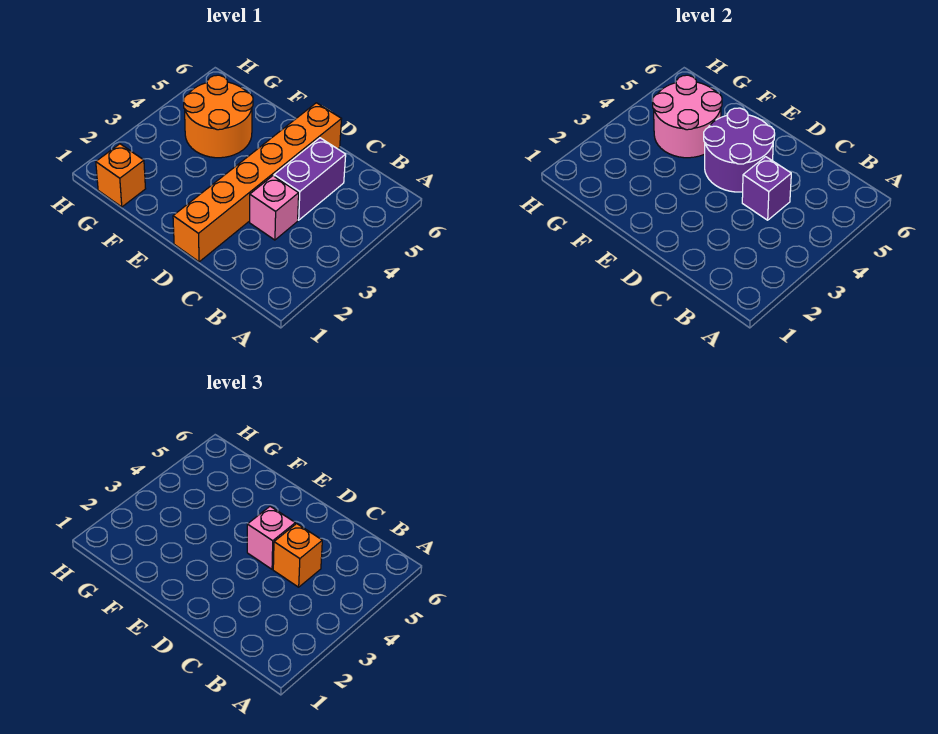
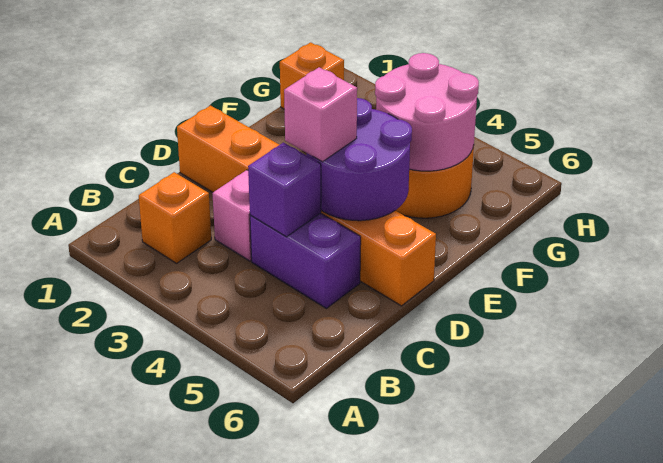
orange brick C4 level 3 -> orange brick B2 level 1

